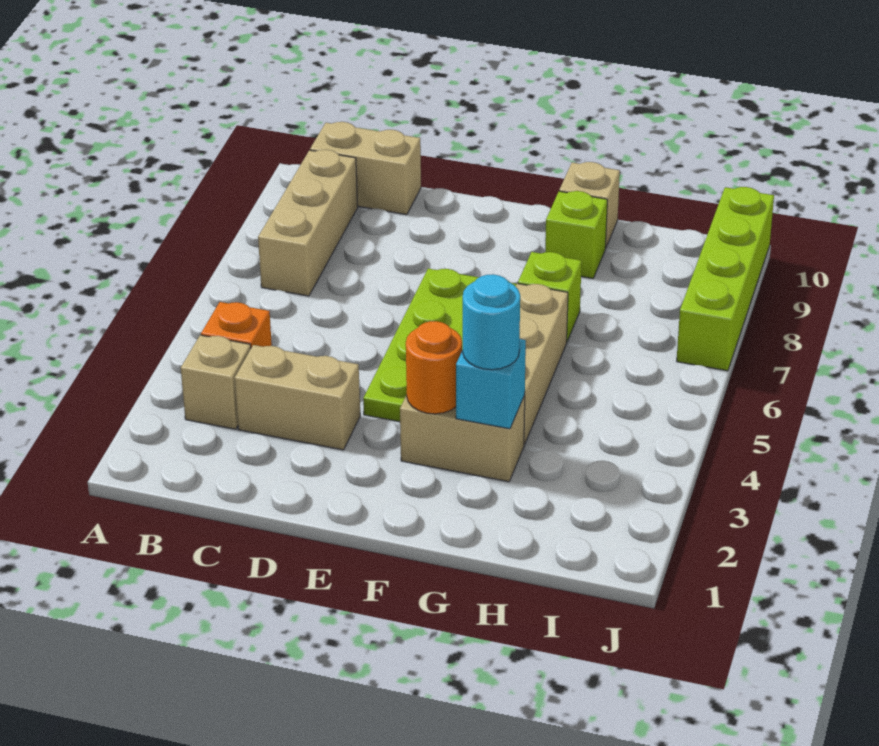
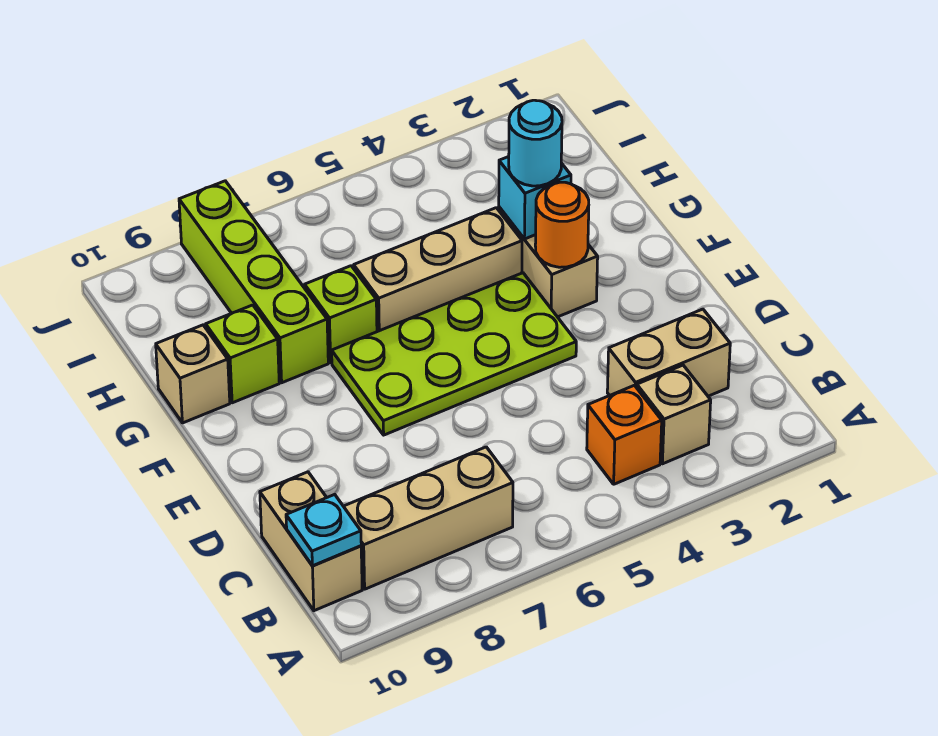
none -> cyan plate B10 level 2
tan brick C3:D3 level 1 -> tan brick C2:C3 level 1
lime brick J7:J10 level 1 -> lime brick G8:J8 level 1

